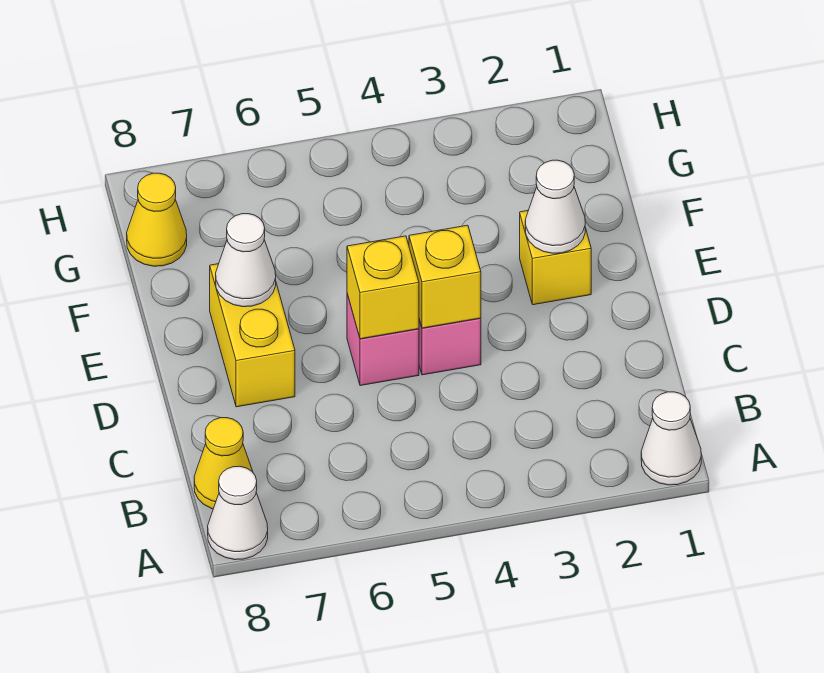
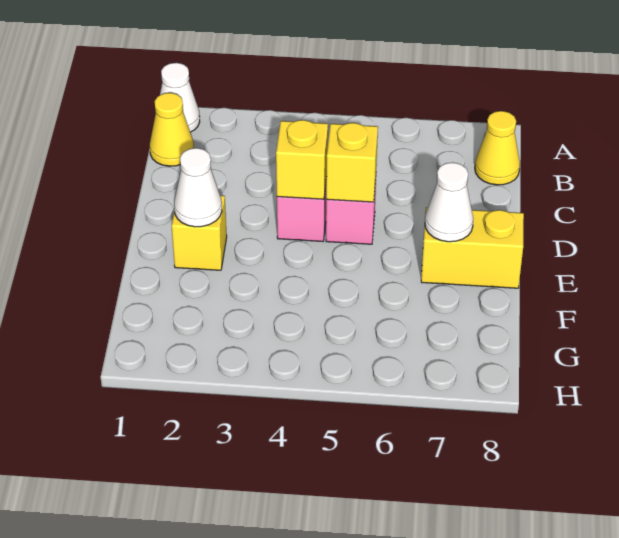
white cone A8 level 1 -> none
yellow brick D7:E7 level 1 -> yellow brick E7:E8 level 1
yellow cone G8 level 1 -> yellow cone B1 level 1

